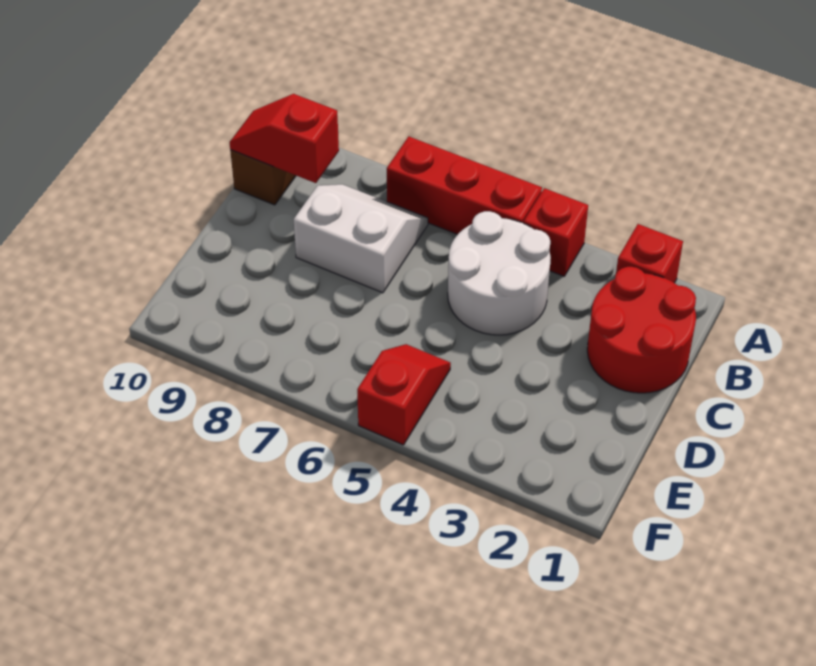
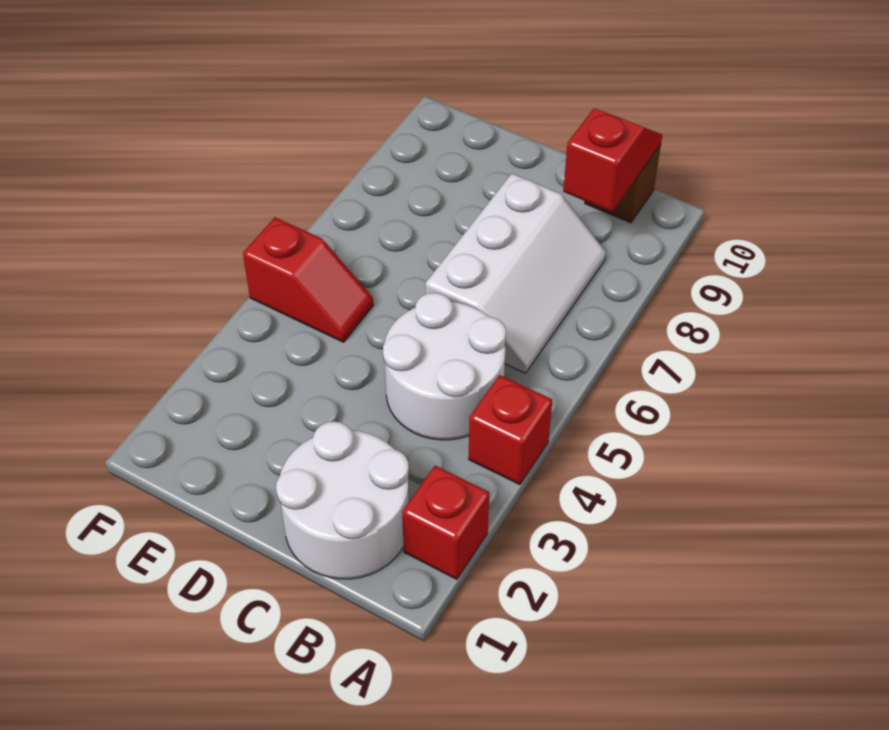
red brick A5:A7 level 1 -> none
red round brick B1:C2 level 1 -> white round brick B1:C2 level 1
white slope B7:C8 level 1 top C -> white slope B6:C8 level 1 top C

